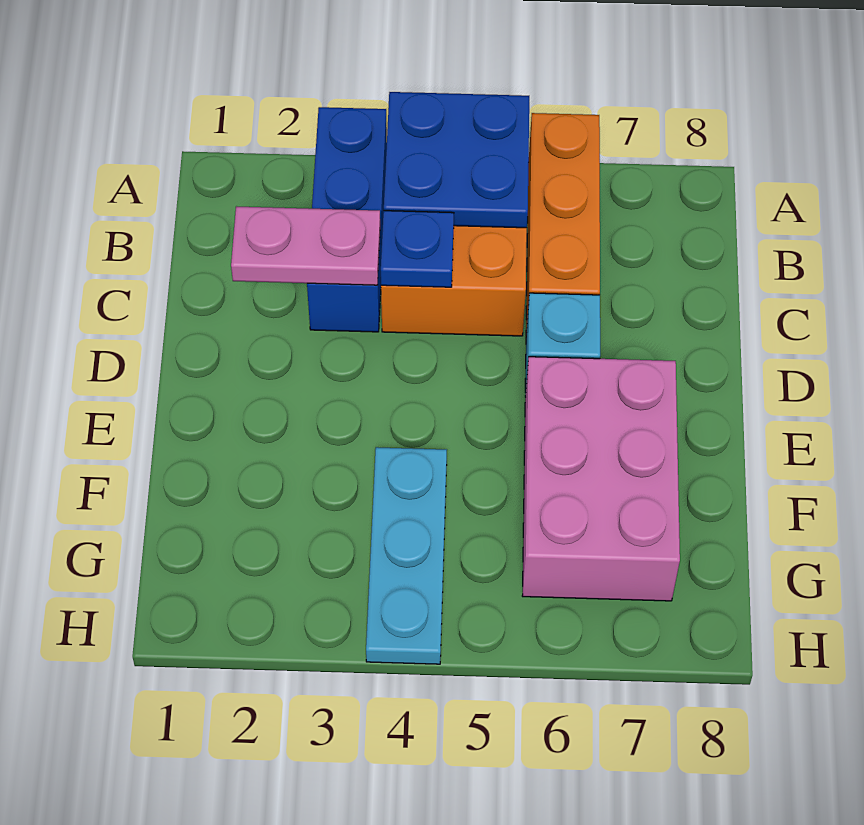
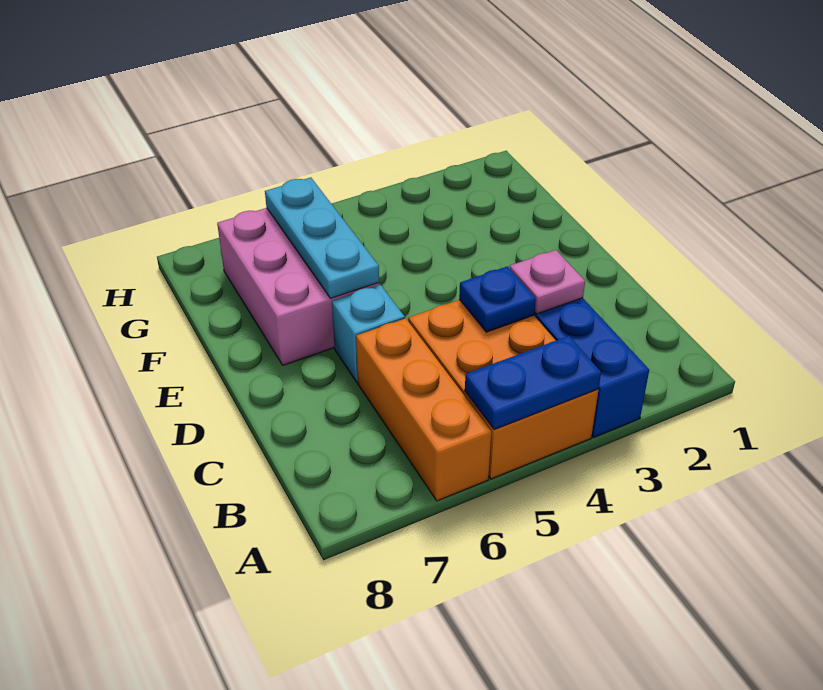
blue plate A4:B5 level 2 -> blue plate A4:A5 level 2
pink plate C2:C3 level 2 -> pink plate C3 level 2
cyan plate F4:H4 level 1 -> cyan plate E6:G6 level 2

